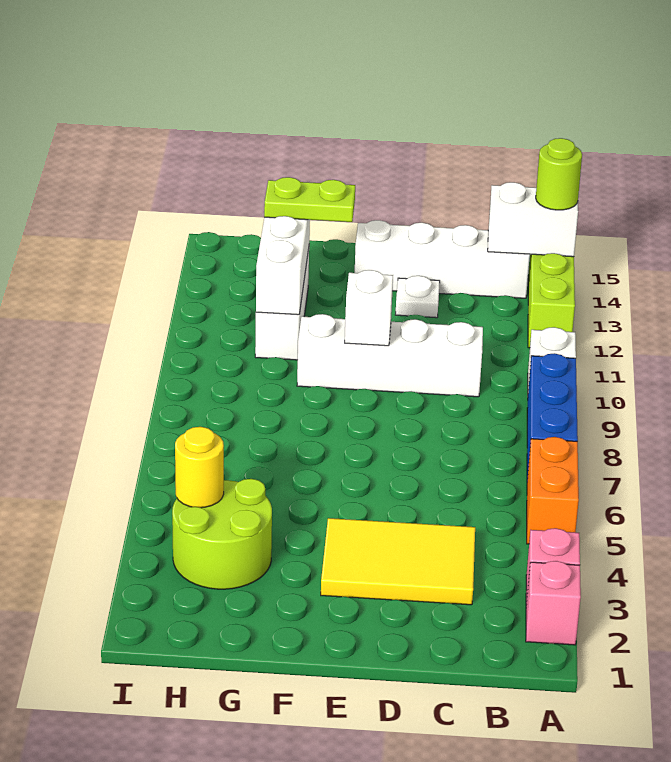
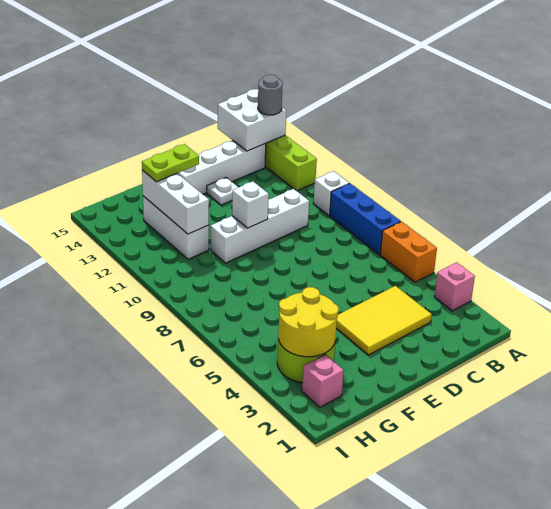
pink brick A2 level 1 -> pink brick H2 level 1
white brick A14:B14 level 2 -> white brick A14:B15 level 2
lime round brick A14 level 3 -> grey round brick A14 level 3
yellow round brick H4 level 2 -> yellow round brick G3:H4 level 2

